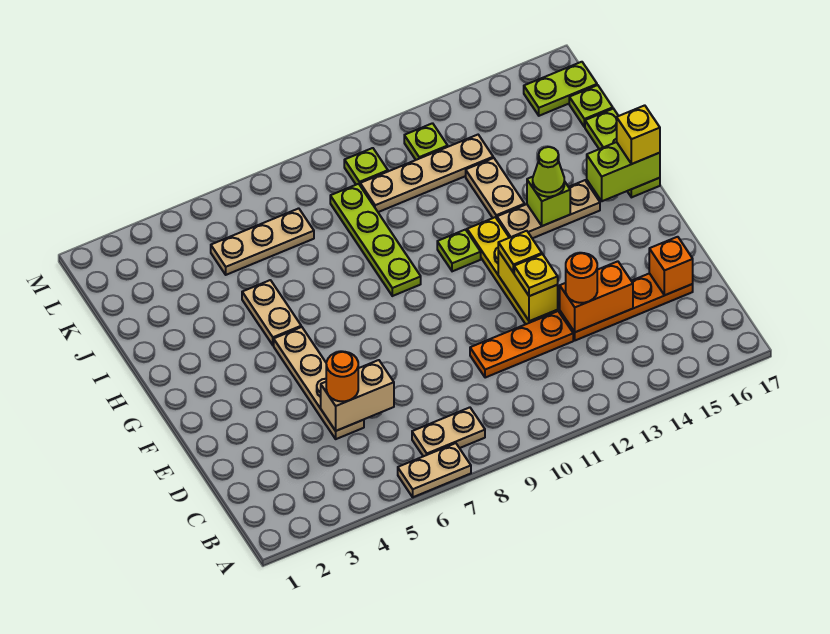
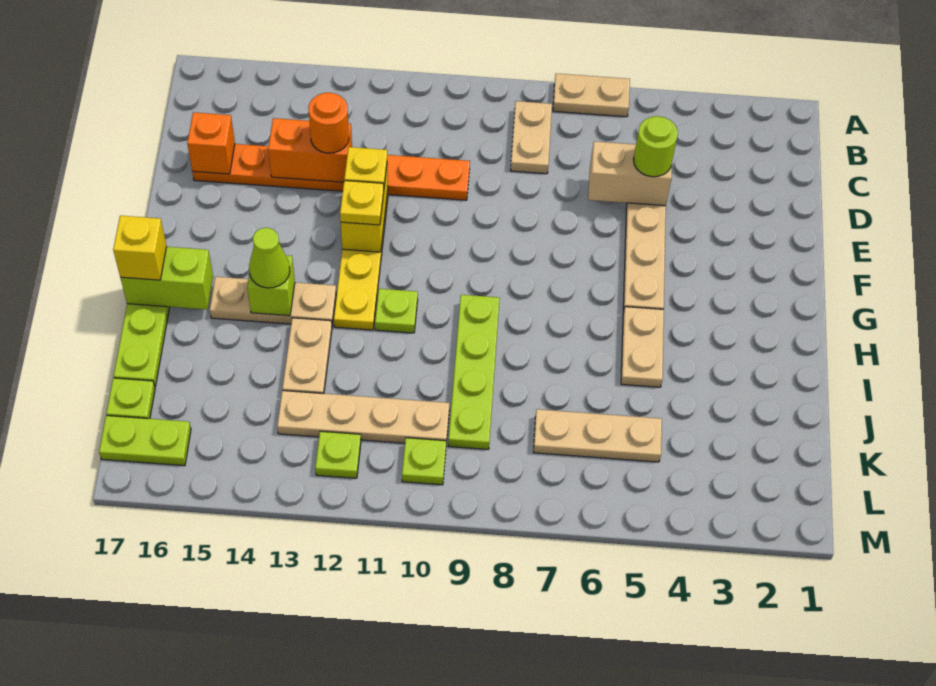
tan plate B7:B8 level 1 -> tan plate B8:C8 level 1
orange round brick D5 level 3 -> lime round brick D5 level 3

